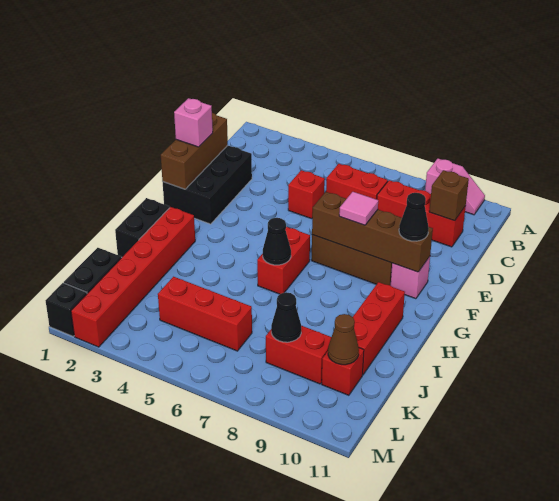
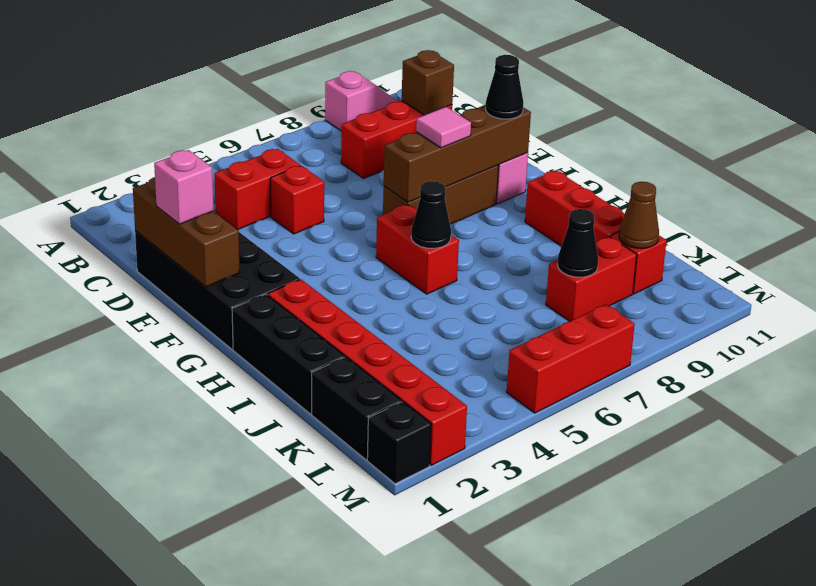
red brick C6:C7 level 1 -> red brick C4:C5 level 1
black brick D1:F2 level 1 -> black brick D1:G2 level 1
black brick H1:I1 level 1 -> black brick H1:J1 level 1
red brick K4:K6 level 1 -> red brick M5:M7 level 1

